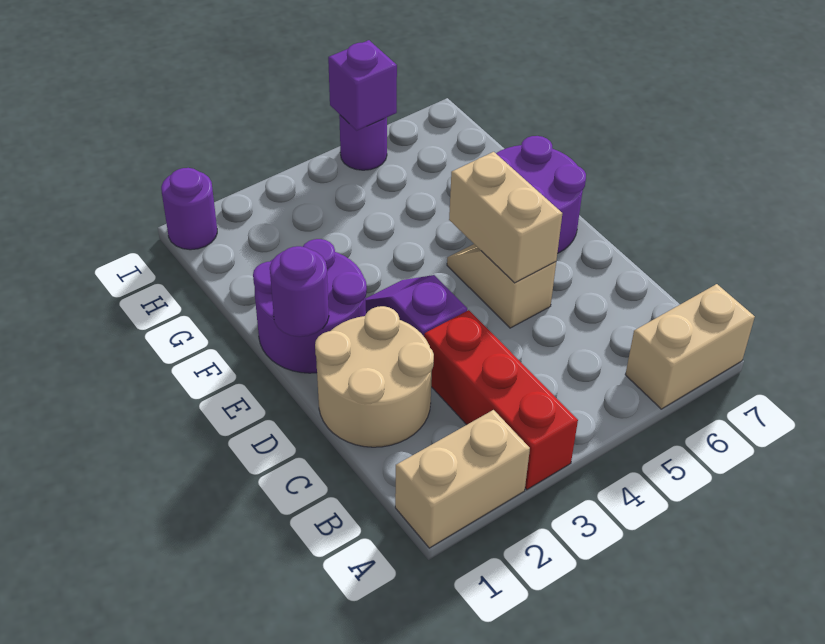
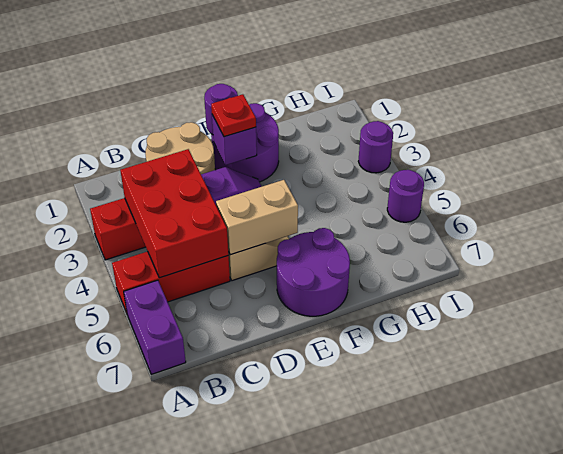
tan brick A1:A2 level 1 -> none
none -> red brick A5:C5 level 1
tan brick A6:A7 level 1 -> purple brick A6:A7 level 1
none -> red brick B3:C5 level 2
none -> red plate E2 level 3
purple round brick I1 level 1 -> purple round brick I3 level 1
purple brick I5 level 2 -> purple brick E2 level 2

